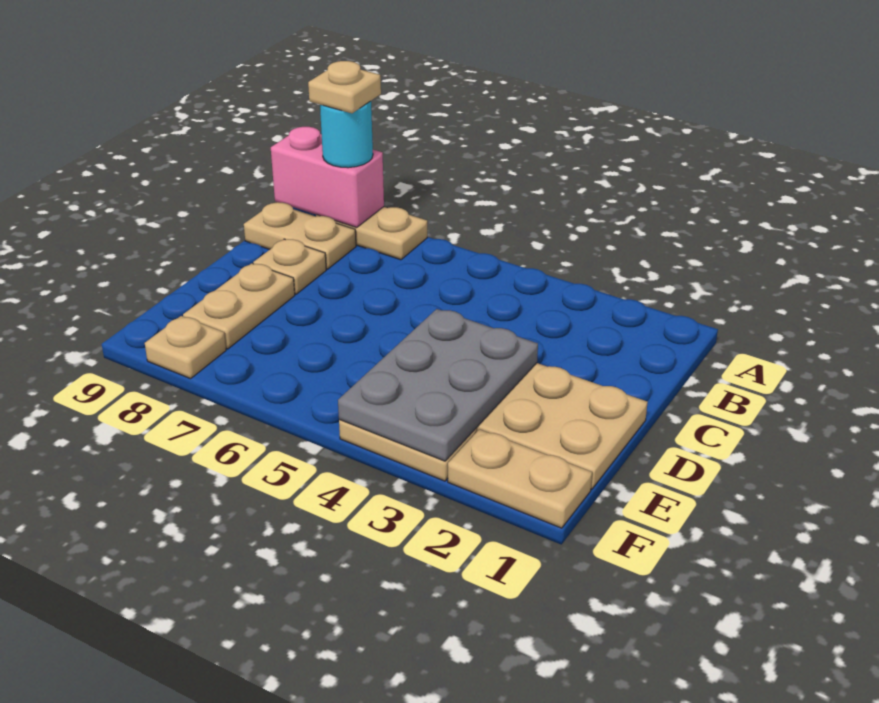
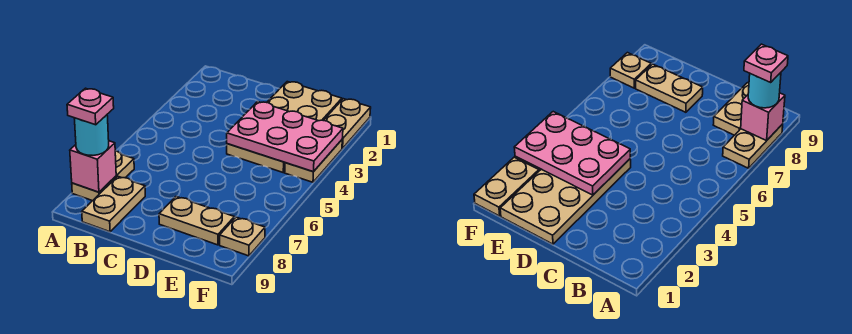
pink brick A8:A9 level 2 -> pink brick A8 level 2
tan plate A8 level 4 -> pink plate A8 level 4
tan plate C8 level 1 -> none
grey plate D3:F4 level 2 -> pink plate D3:F4 level 2

